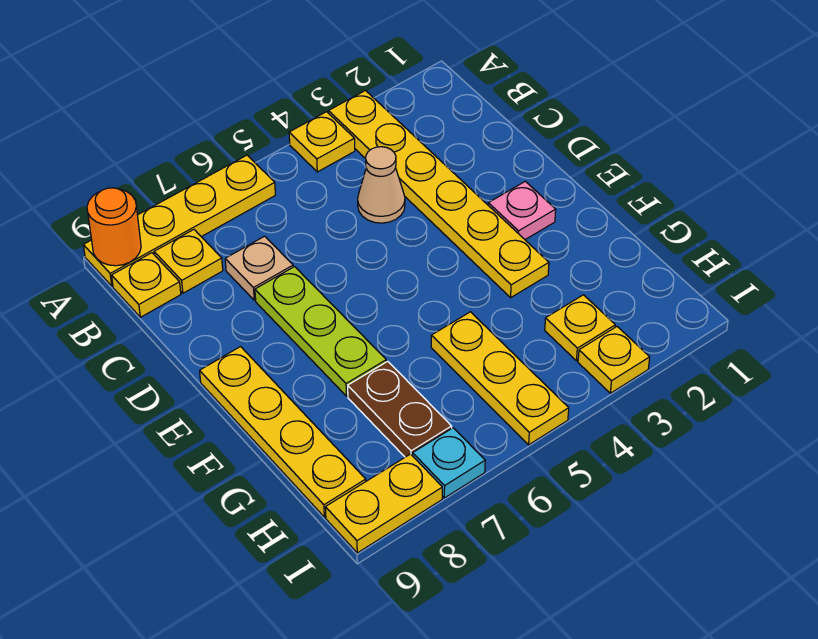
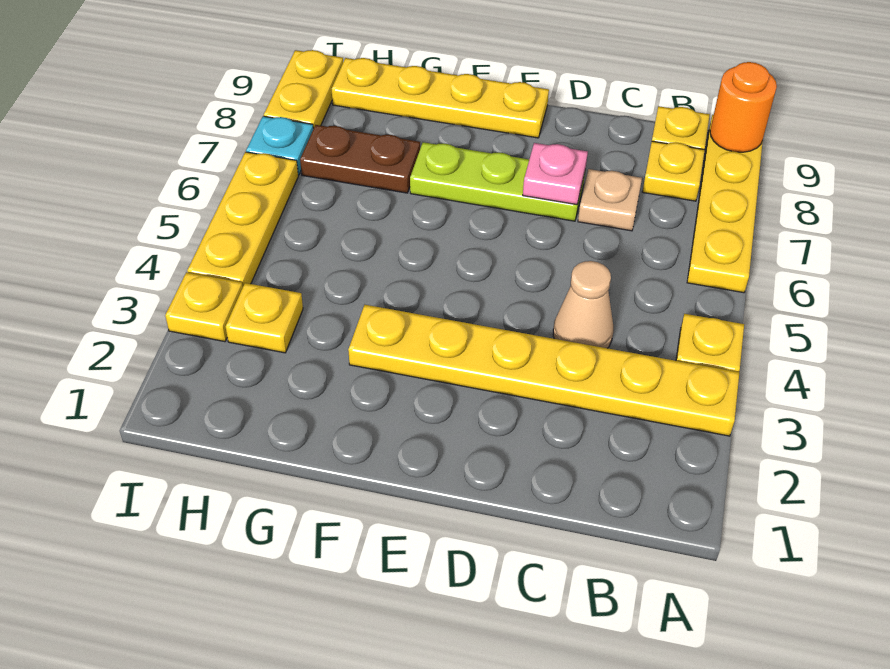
pink plate E2 level 1 -> pink plate D7 level 2
yellow plate G5:I5 level 1 -> yellow plate I4:I6 level 1

